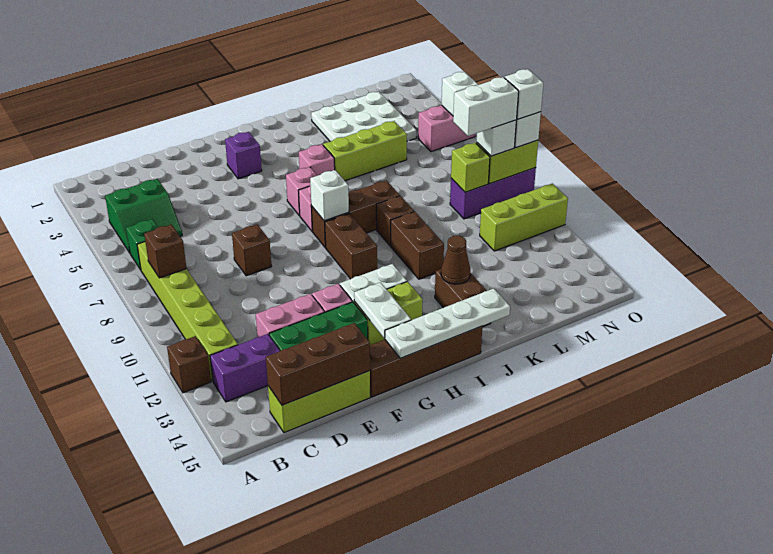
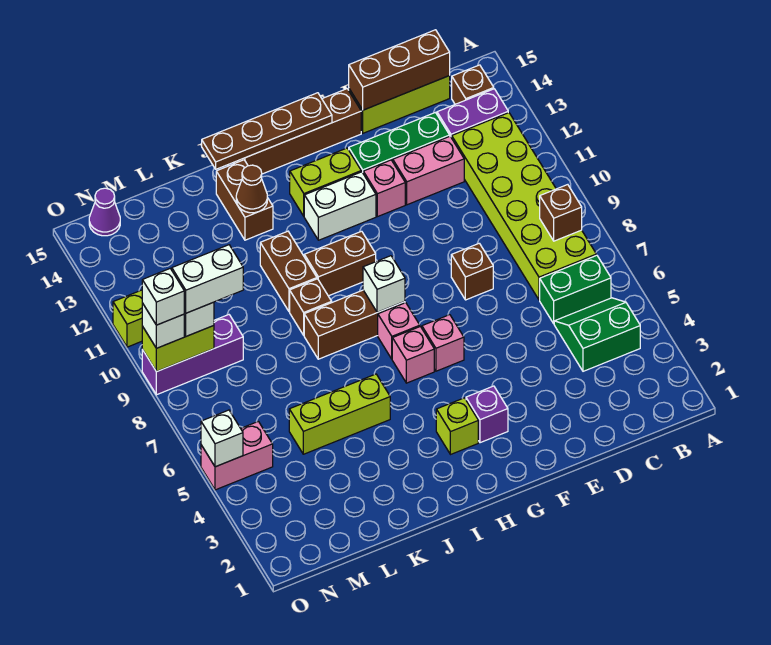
brown brick A12 level 1 -> brown brick B14 level 1
green brick B6 level 1 -> green brick B6:C6 level 1
lime brick B7:B12 level 1 -> lime brick B7:C12 level 1
white plate G13:G14 level 2 -> none
white plate G15:J15 level 2 -> brown plate G15:J15 level 2
brown brick H9:H10 level 1 -> brown brick H10:I10 level 1
pink brick I5 level 1 -> pink brick G6 level 1
white plate K2:M4 level 1 -> none
lime brick M9 level 2 -> lime brick H3 level 1
none -> purple cone N15 level 1

